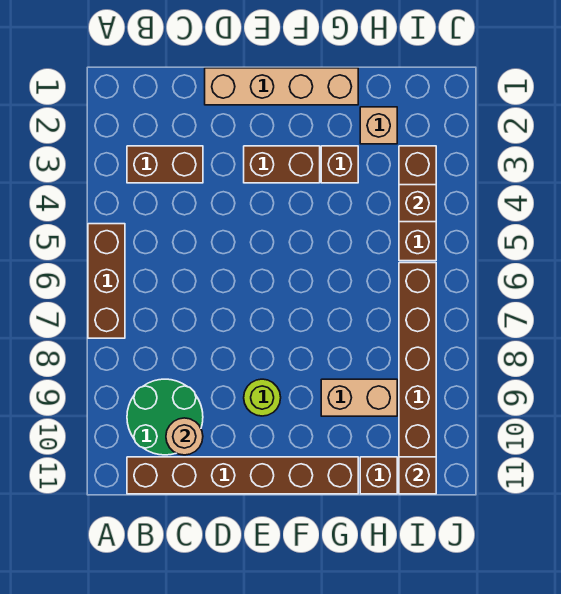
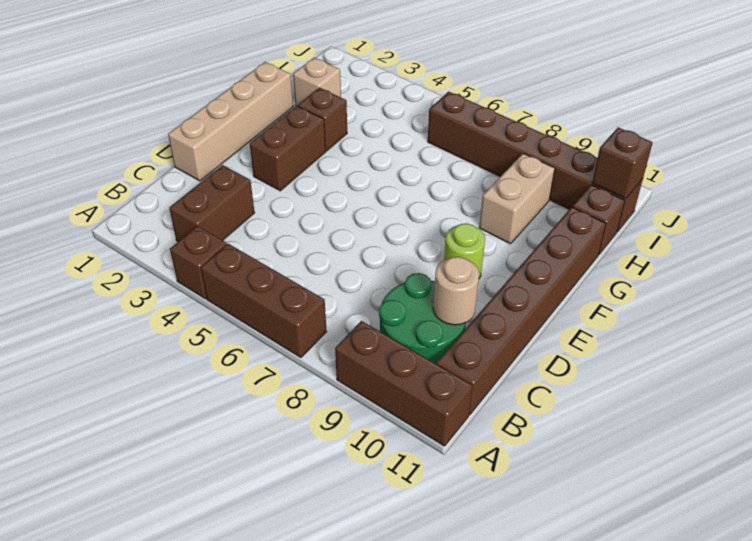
brown brick I3:I5 level 1 -> brown brick A9:A11 level 1
brown brick I4 level 2 -> brown brick A4 level 1

